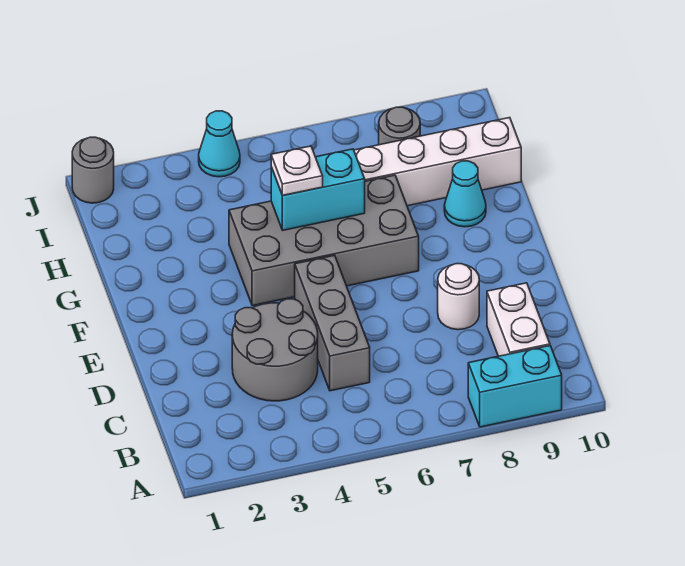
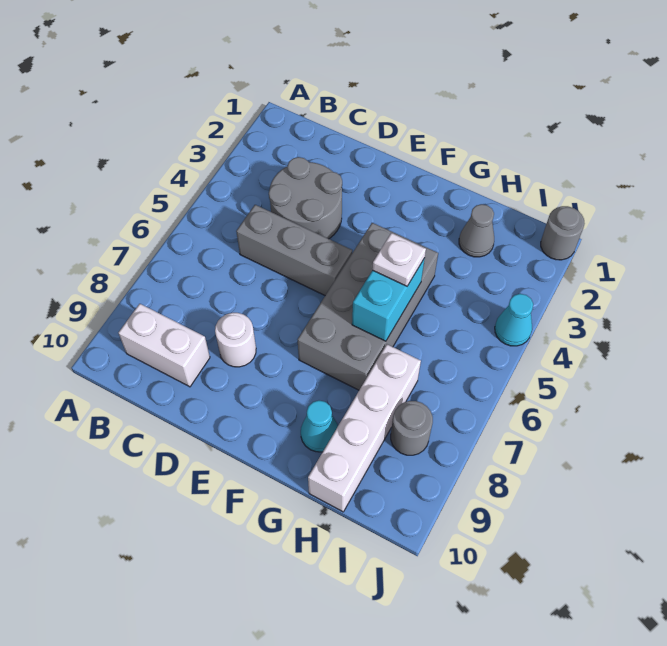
cyan brick A8:A9 level 1 -> none
none -> grey cone H2 level 1

